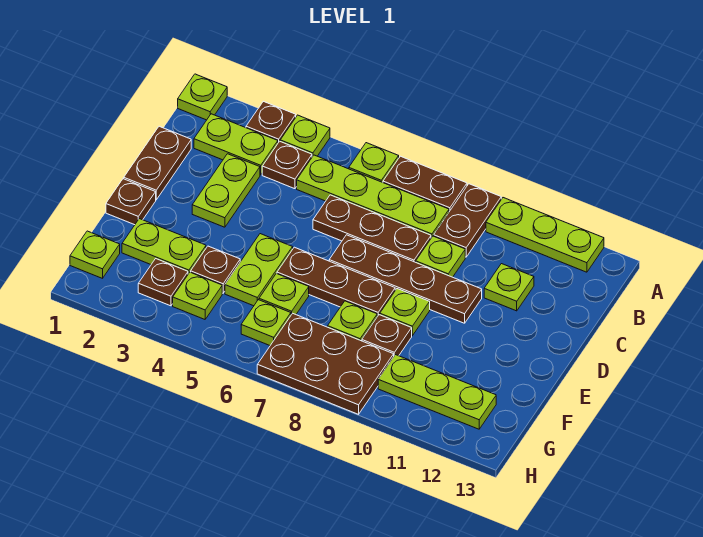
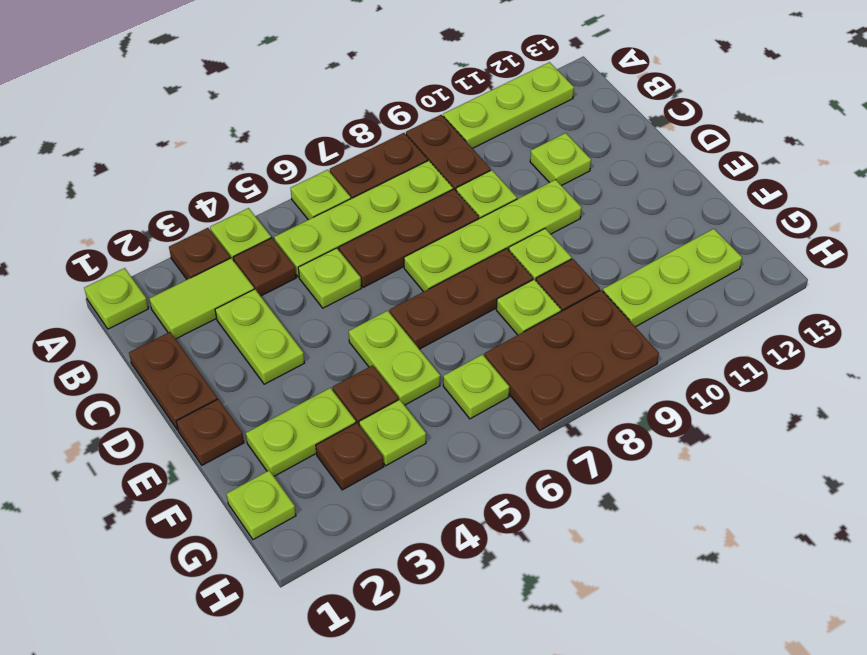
lime plate B2:B3 level 1 -> lime tile B2:B3 level 1
brown plate D7:D10 level 1 -> lime plate D7:D10 level 1
lime plate F6 level 1 -> lime plate C5 level 1

